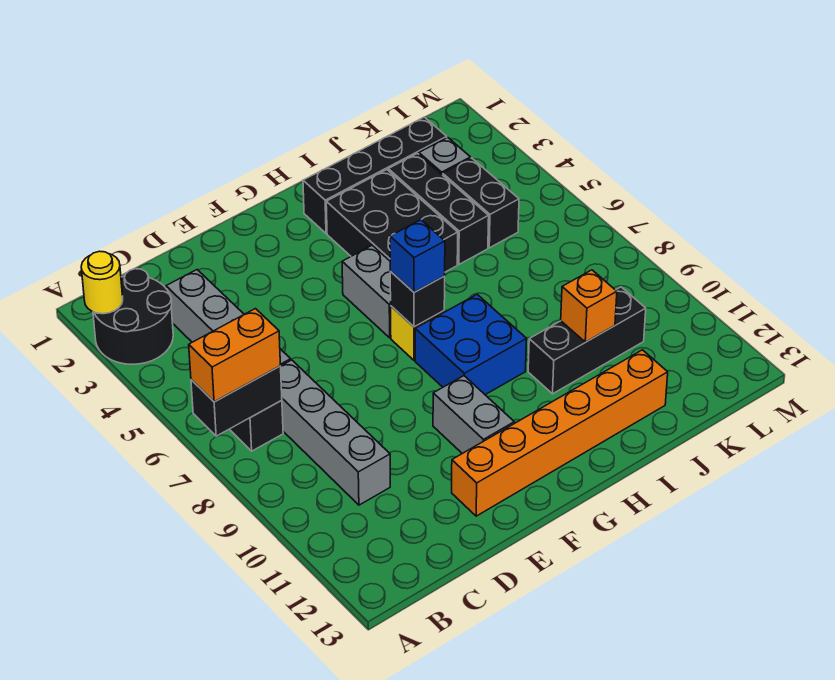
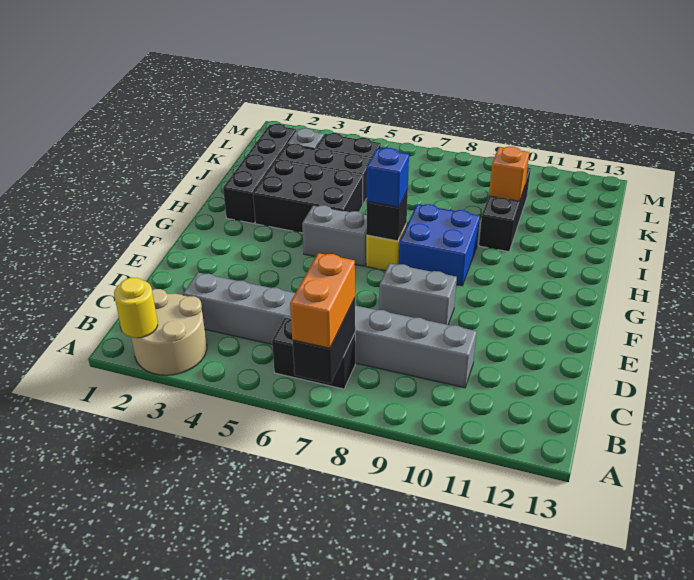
black round brick A2:B3 level 1 -> tan round brick A2:B3 level 1
orange brick E12:J12 level 1 -> none
grey brick F10:F11 level 1 -> grey brick E8:E9 level 1

